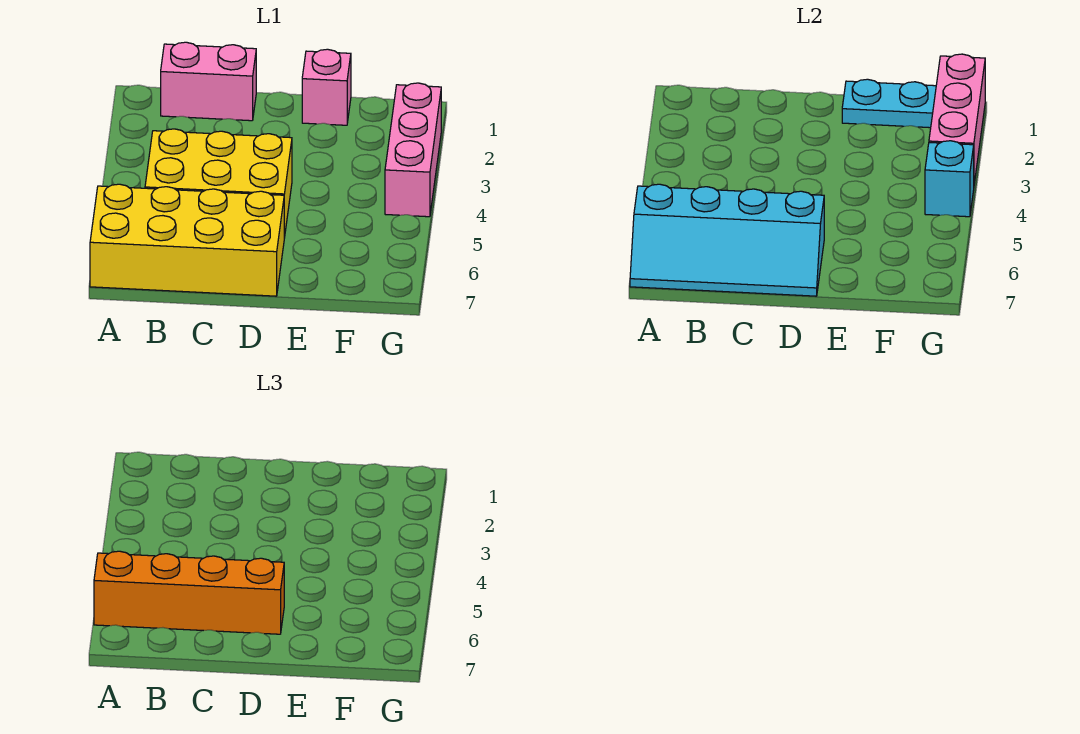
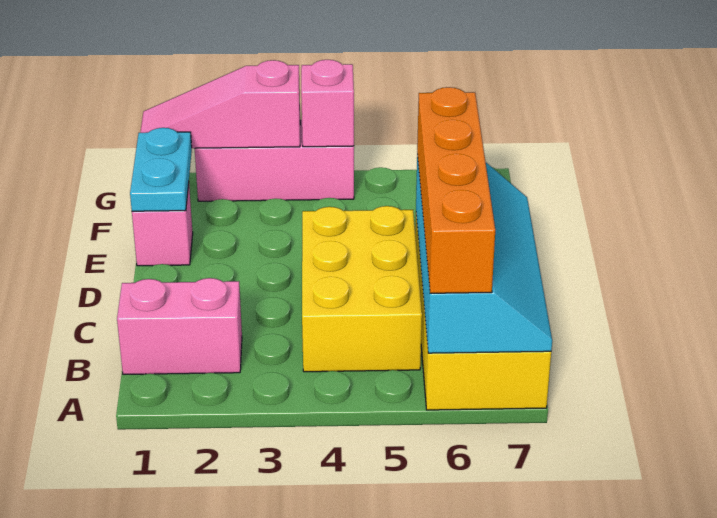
pink brick B1:C1 level 1 -> pink brick B1:B2 level 1
pink brick G1:G3 level 2 -> pink slope G1:G3 level 2 top 3
cyan brick G4 level 2 -> pink brick G4 level 2

